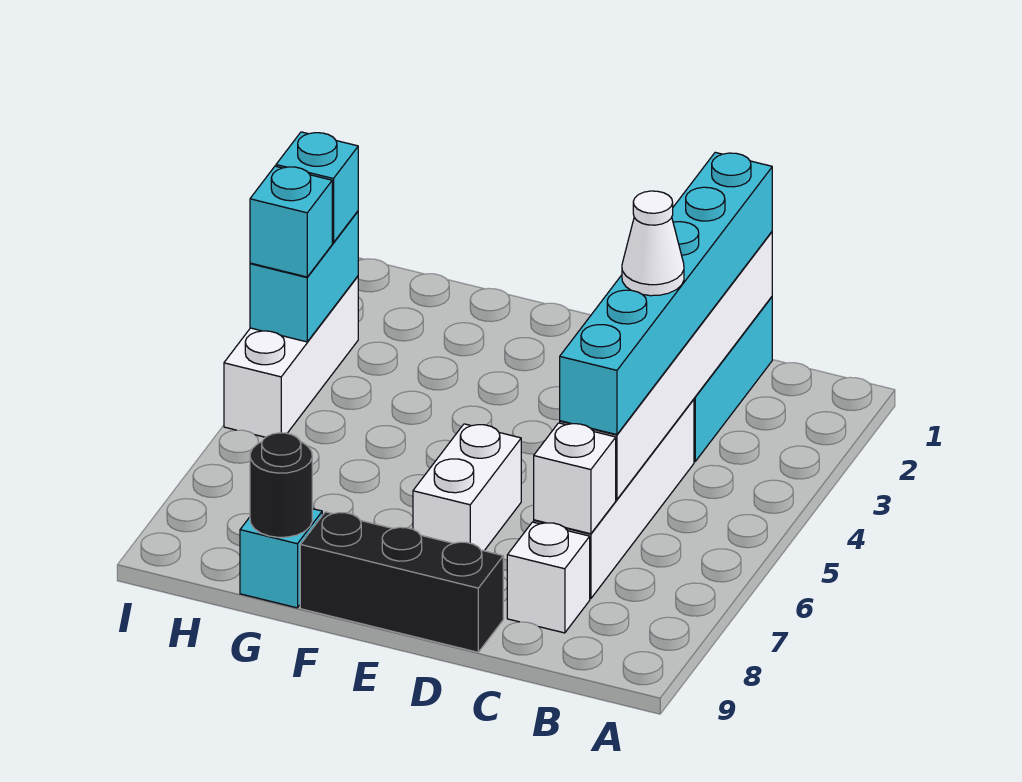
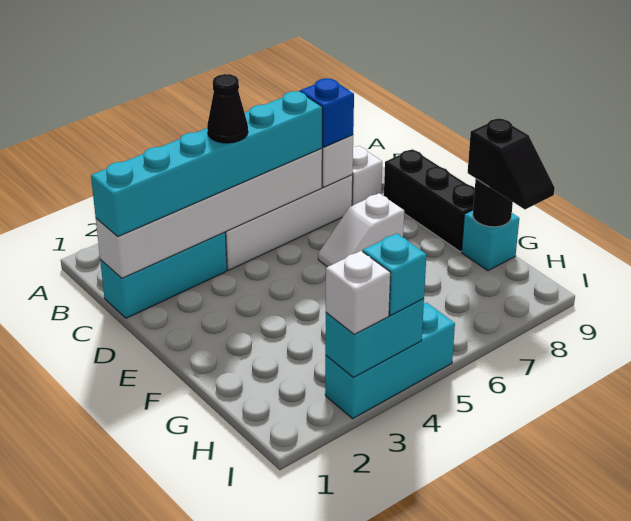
white cone C4 level 4 -> black cone C4 level 4
none -> blue brick C7 level 3
white brick E6:E7 level 1 -> white slope E6:E7 level 1 top 7
none -> black slope G9:H9 level 3 top G
white brick I3:I5 level 1 -> cyan brick I3:I5 level 1
cyan brick I3 level 3 -> white brick I3 level 3

